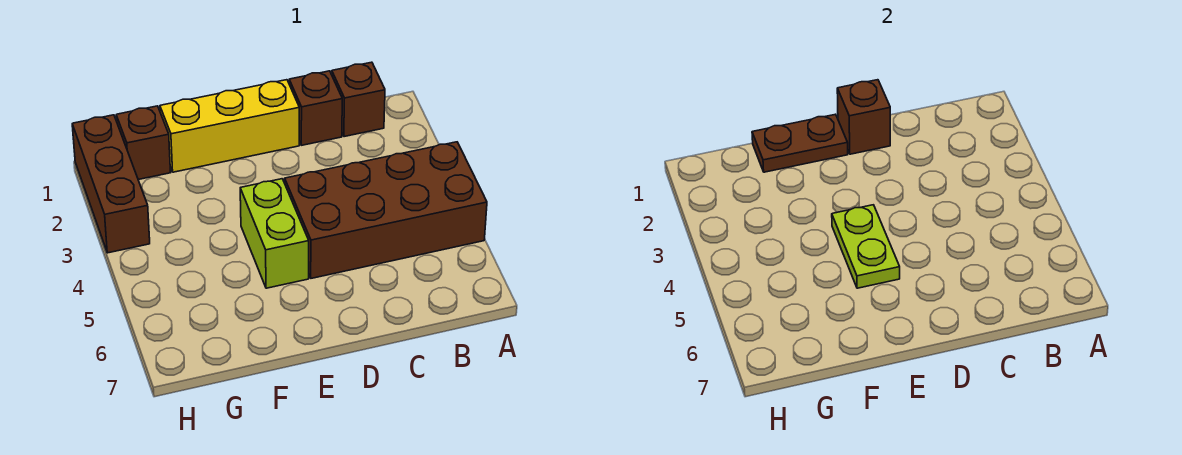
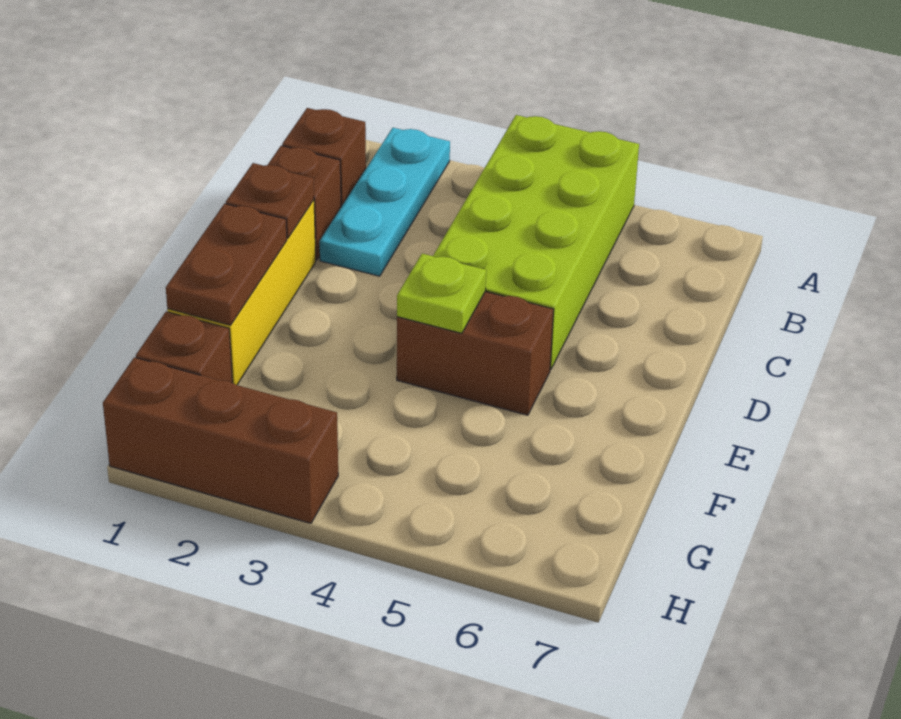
none -> cyan plate A2:C2 level 1
brown brick A4:D5 level 1 -> lime brick A4:D5 level 1
brown brick D1 level 2 -> brown plate D1 level 2
lime brick E4:E5 level 1 -> brown brick E4:E5 level 1
lime plate E4:E5 level 2 -> lime plate E4 level 2

